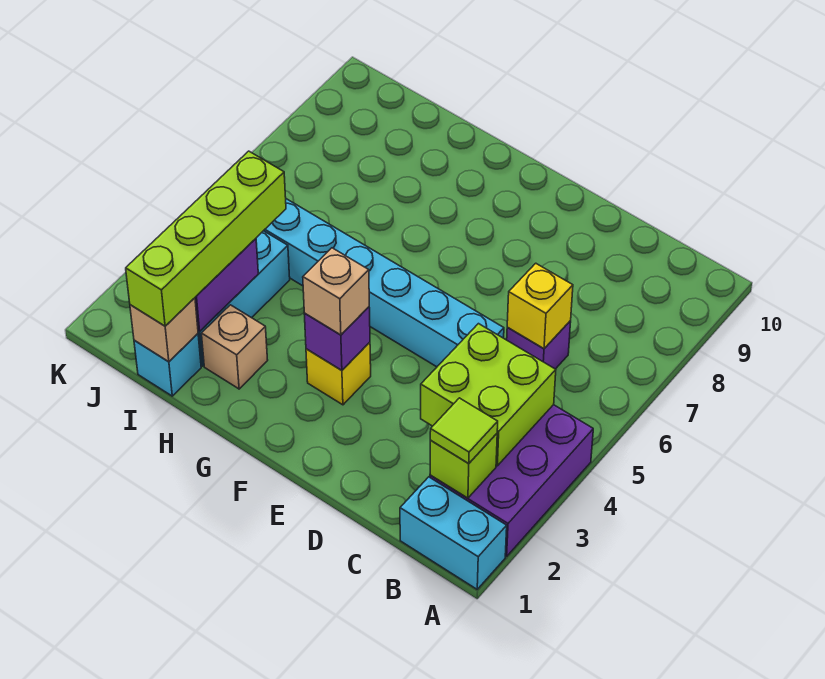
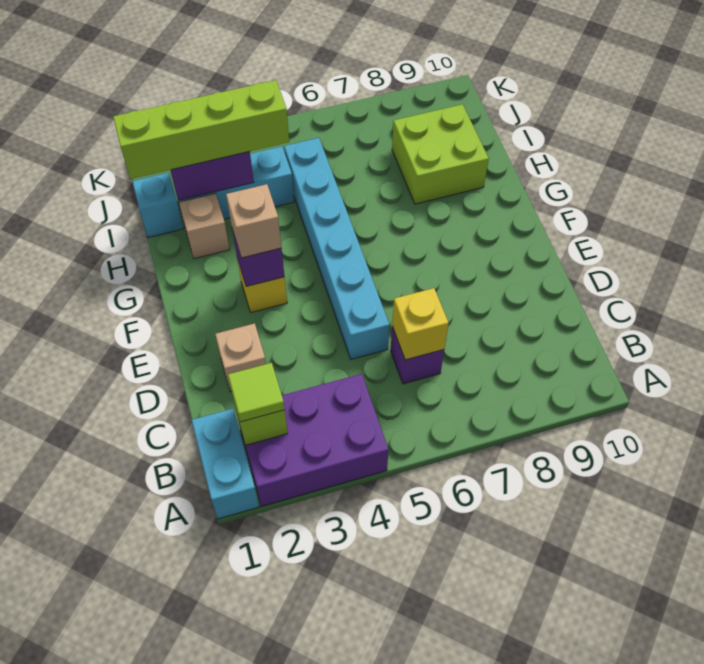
lime brick B3:C4 level 2 -> lime brick H8:I9 level 1
tan brick I1 level 2 -> tan brick D2 level 1

